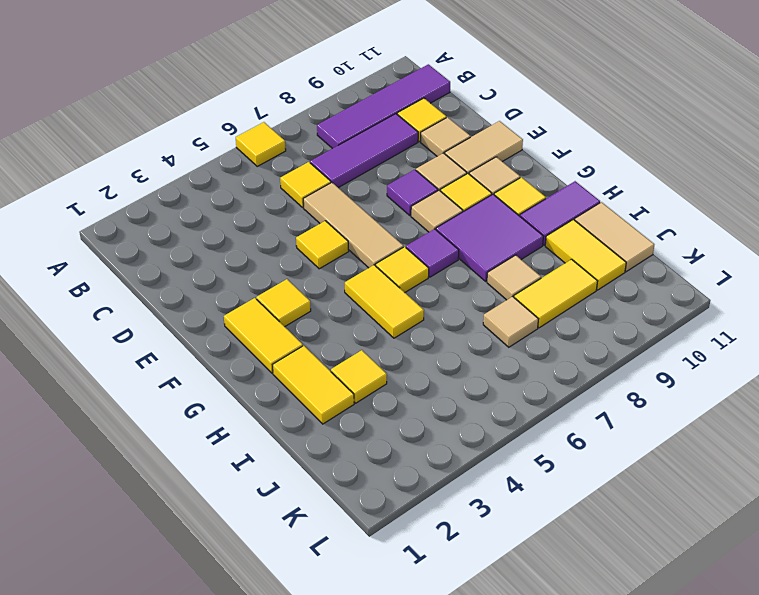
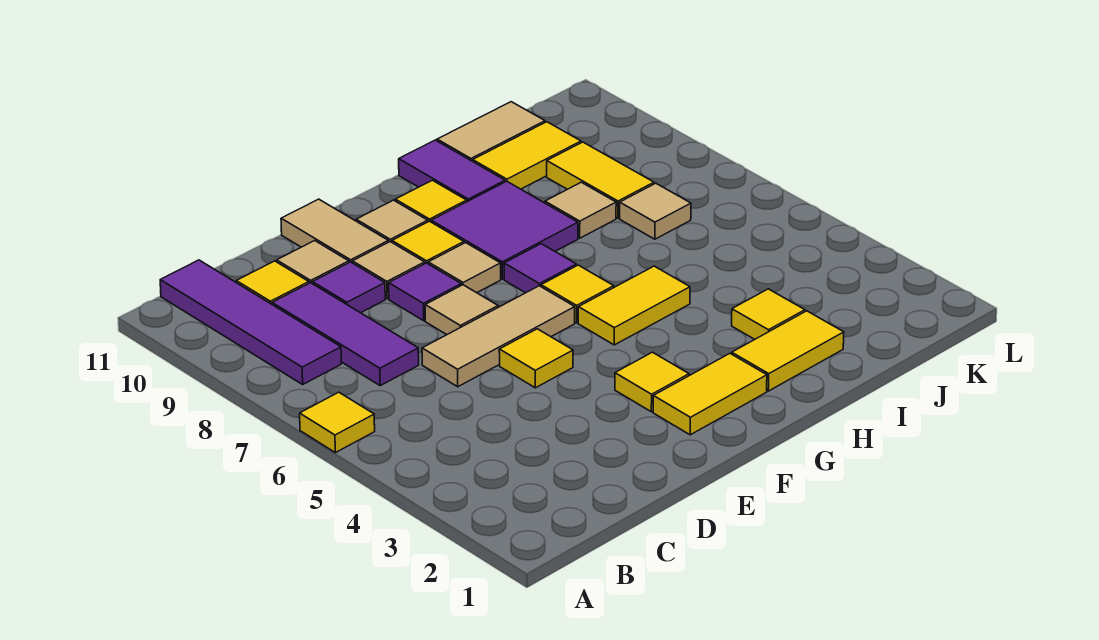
yellow tile C6 level 1 -> none
none -> purple tile D9 level 1
none -> tan tile E7 level 1

